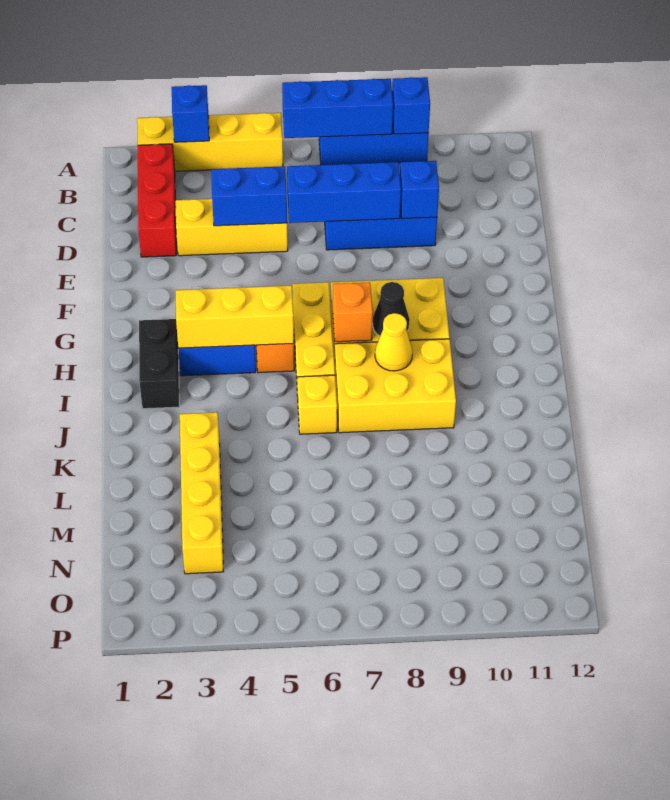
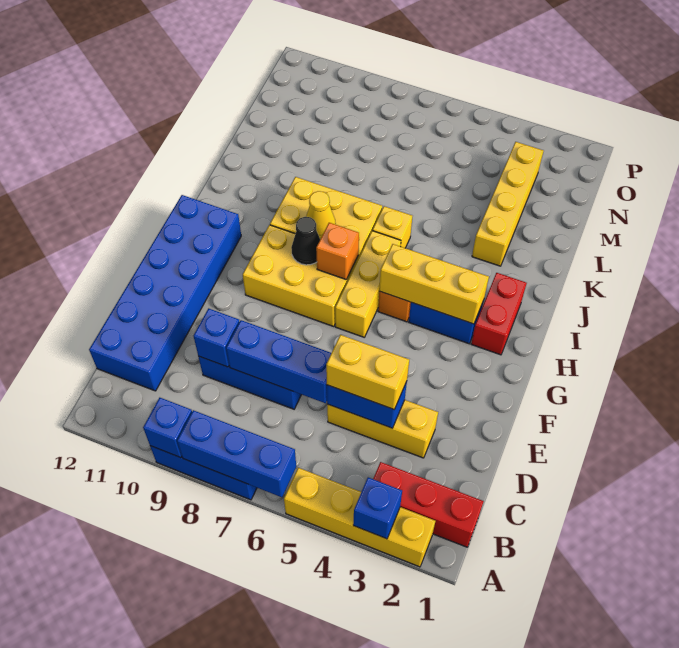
red brick B2:D2 level 1 -> red brick B1:B3 level 1
none -> blue brick C11:H12 level 1
none -> yellow brick D4:D5 level 3
black brick H2:I2 level 1 -> red brick H2:I2 level 1

